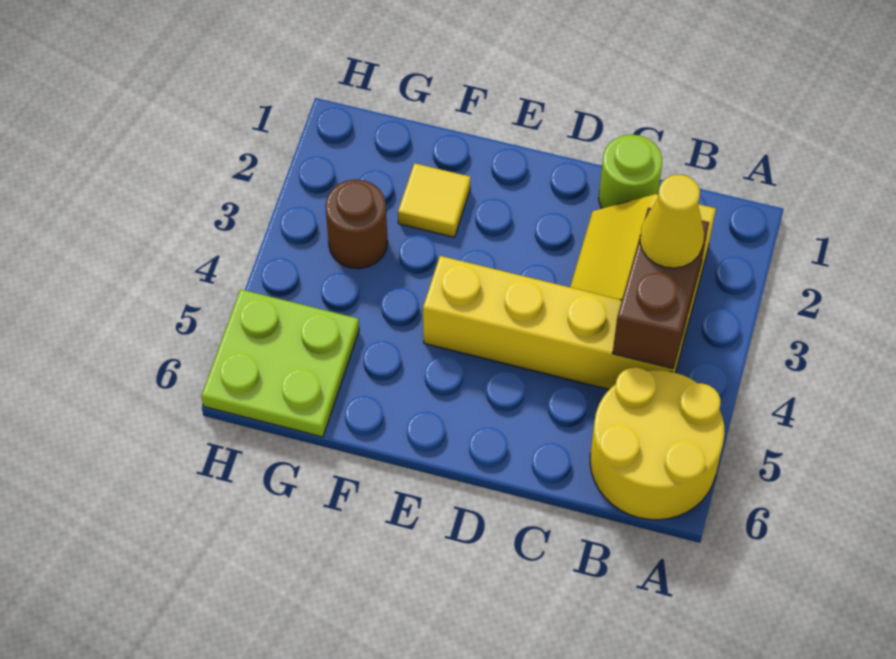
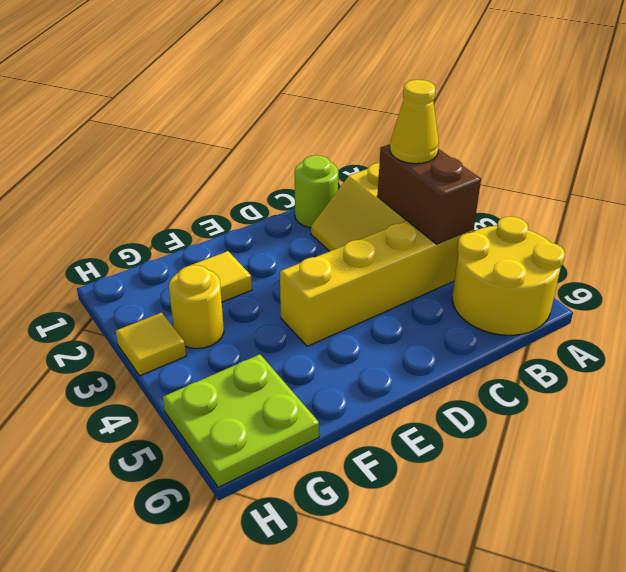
brown round brick G3 level 1 -> yellow round brick G3 level 1
none -> yellow tile H3 level 1

